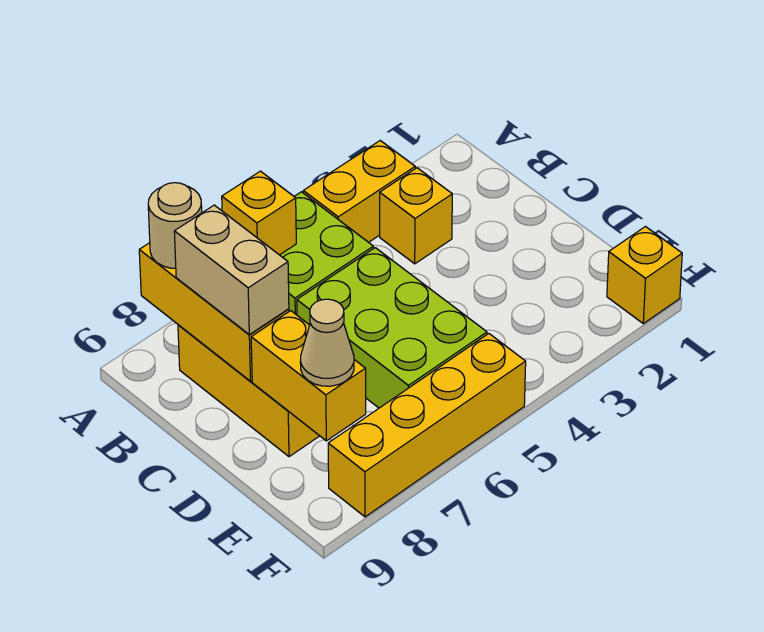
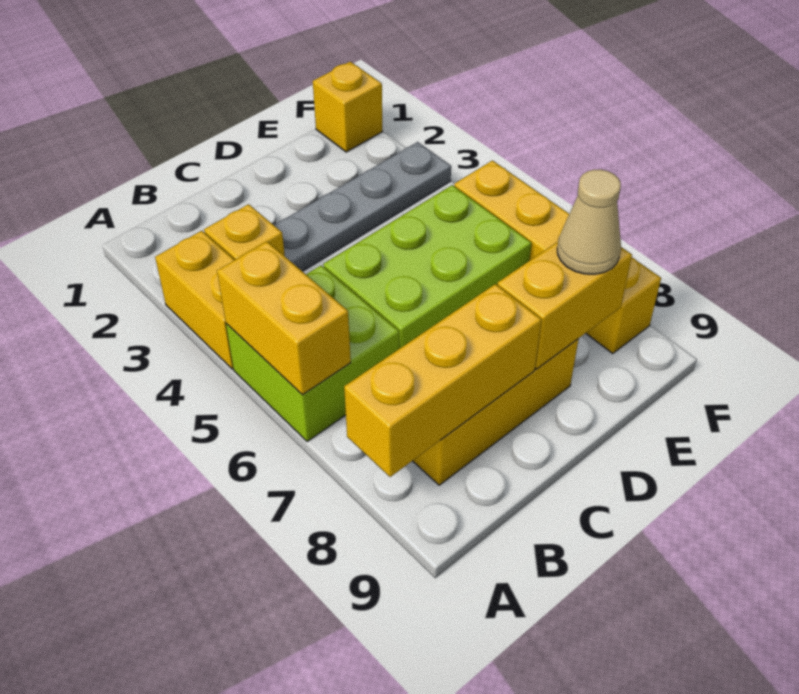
yellow brick A6 level 2 -> yellow brick A5:A6 level 2
tan round brick A8 level 3 -> none
tan brick B8:C8 level 3 -> none
none -> grey plate C3:F3 level 1

